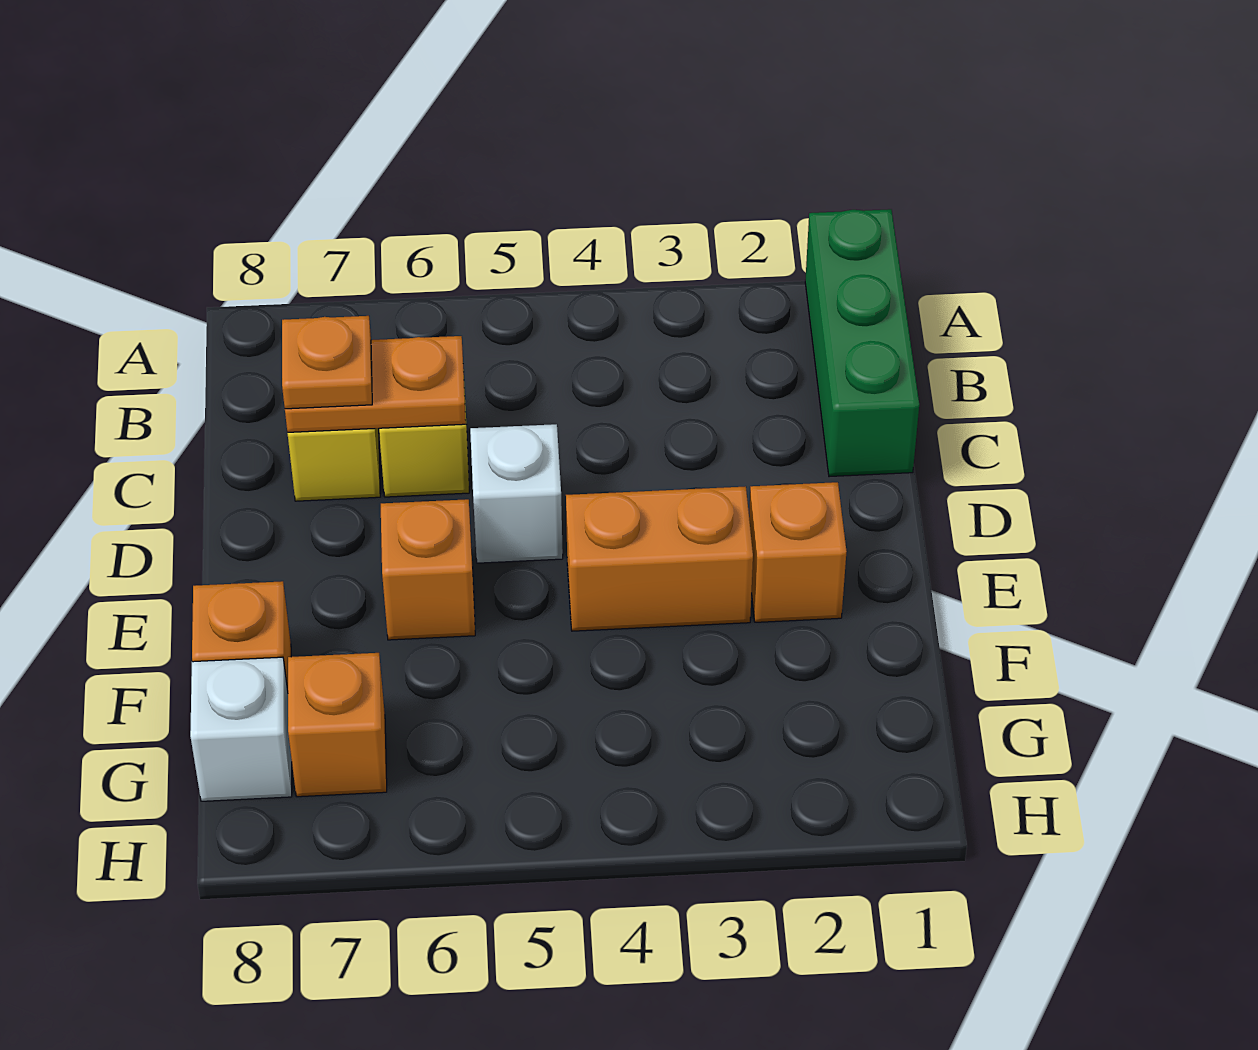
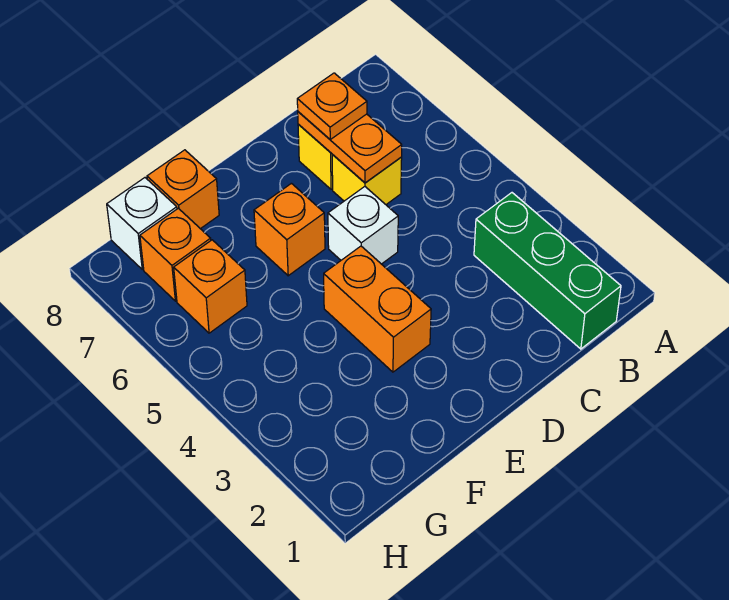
green brick A1:C1 level 1 -> green brick B1:B3 level 1
orange brick E2 level 1 -> orange brick G6 level 1

